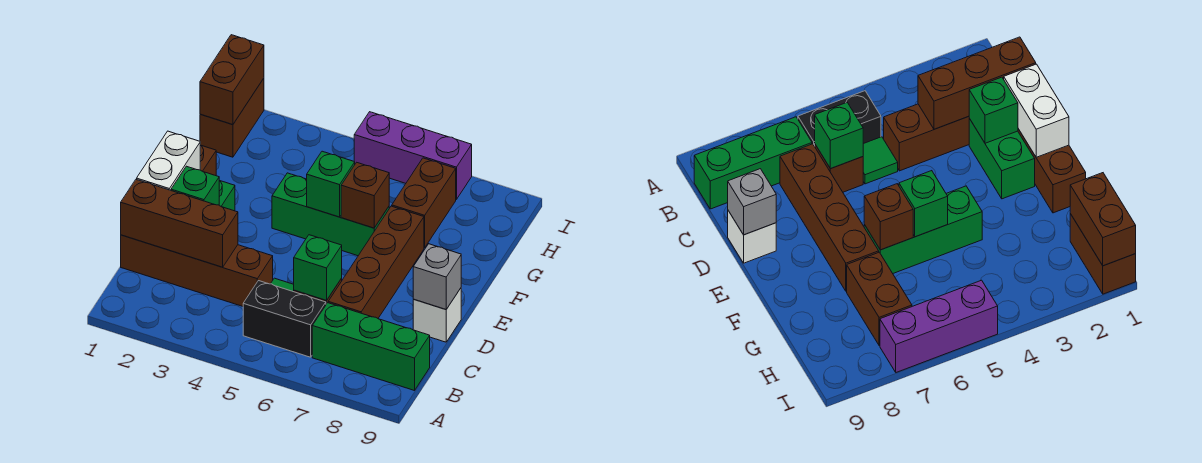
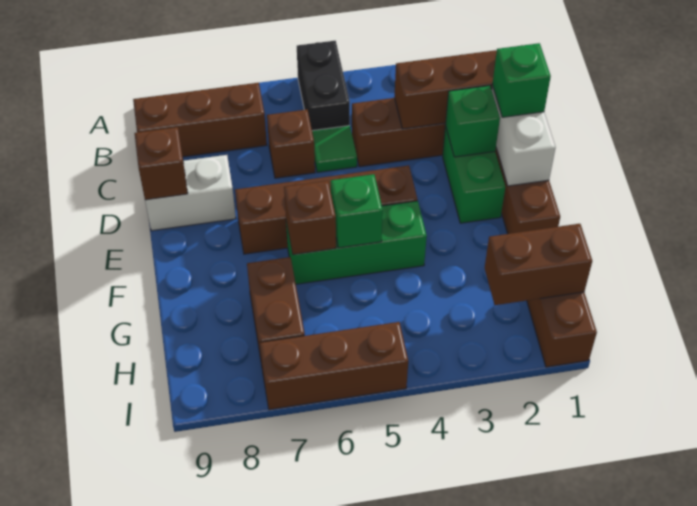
black brick B5:B6 level 1 -> black brick A5:B5 level 1
green brick B7:B9 level 1 -> brown brick B7:B9 level 1
green brick C6 level 2 -> green brick D1 level 3
brown brick C7:F7 level 1 -> brown brick E4:E7 level 1
white brick D9 level 1 -> white brick D8:D9 level 1
grey brick D9 level 2 -> brown brick D9 level 2
brown brick H1:I1 level 2 -> brown brick H1:H2 level 2
purple brick I5:I7 level 1 -> brown brick I5:I7 level 1

